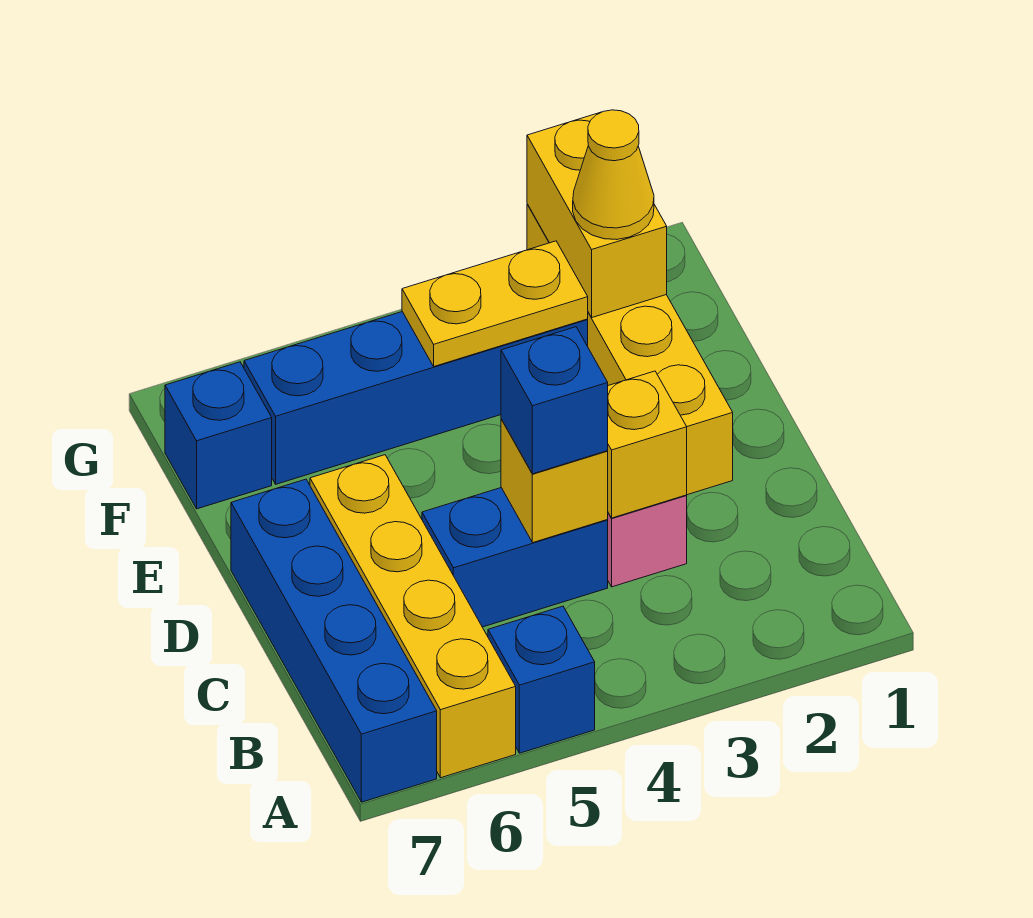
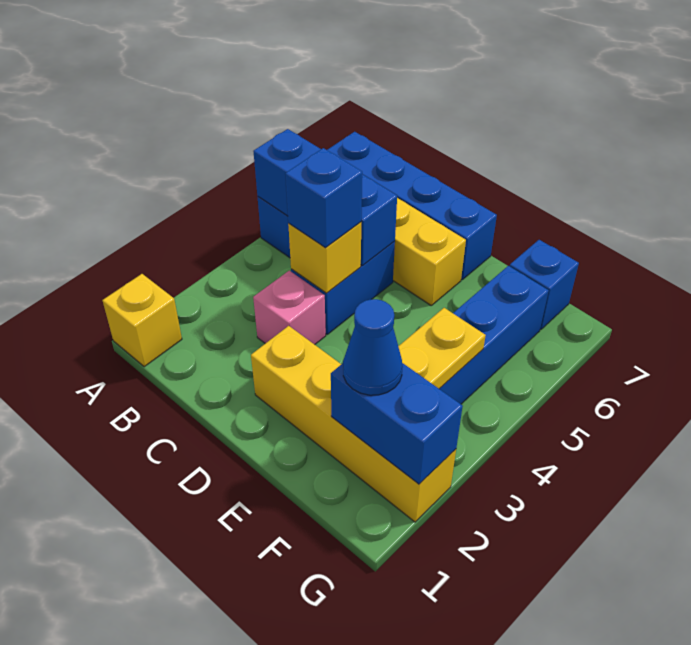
none -> blue brick A5:C5 level 2
yellow brick C3 level 2 -> yellow brick A1 level 1
yellow brick F2:G2 level 2 -> blue brick F2:G2 level 2
yellow cone F2 level 3 -> blue cone F2 level 3

